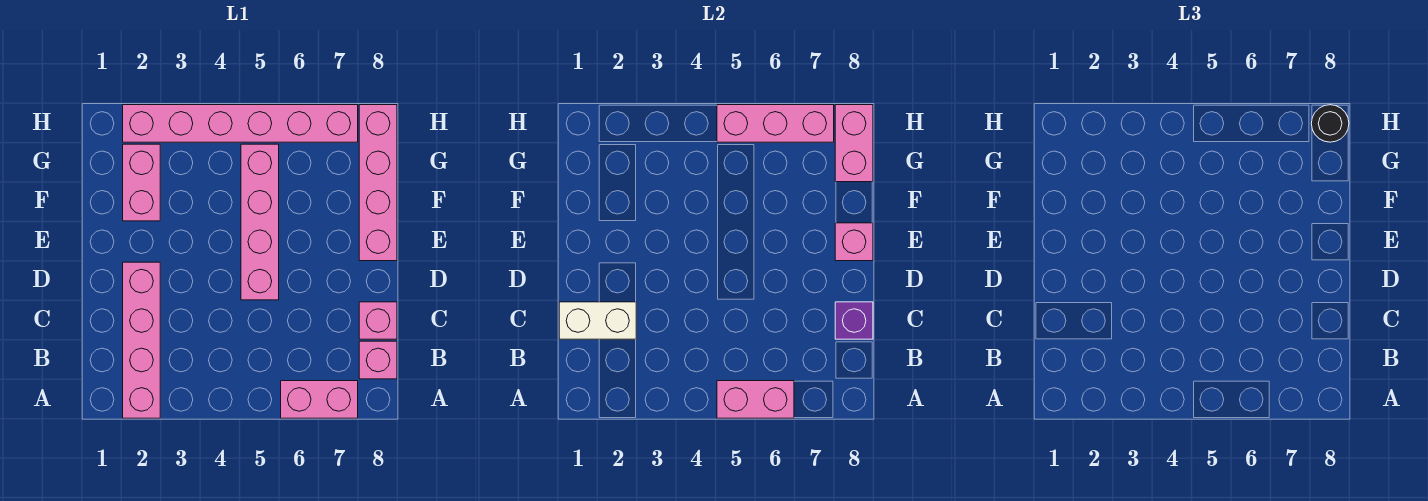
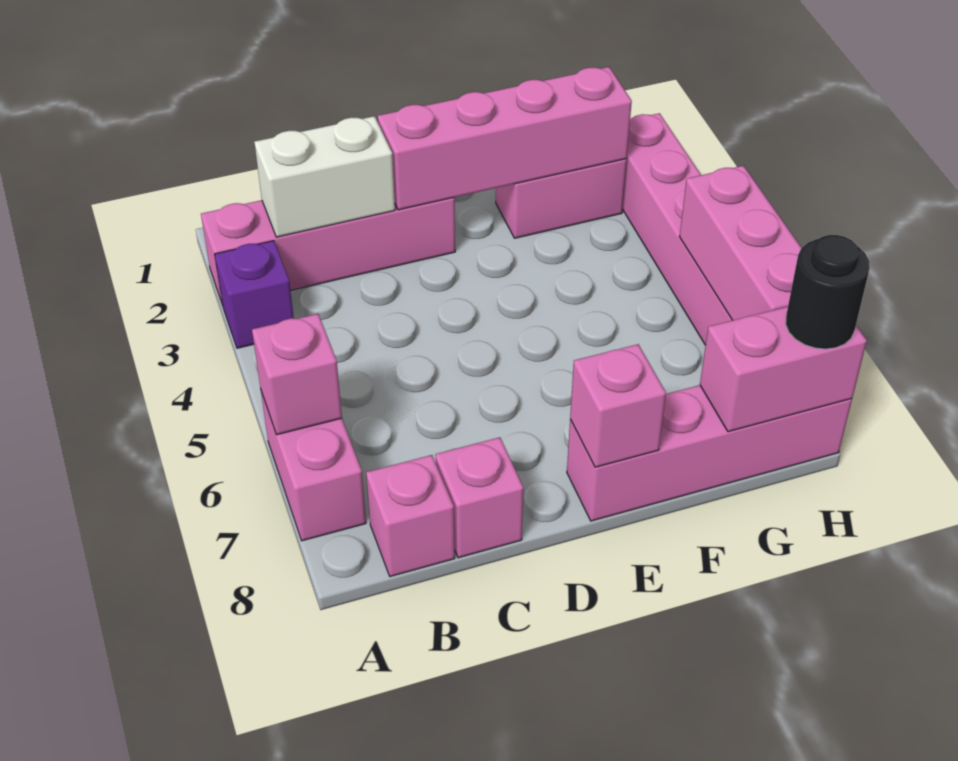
pink brick A5:A6 level 2 -> pink brick A6 level 2
white brick C1:C2 level 2 -> white brick B2:C2 level 2
purple brick C8 level 2 -> purple brick A3 level 1
pink brick D5:G5 level 1 -> pink brick D2:G2 level 2

